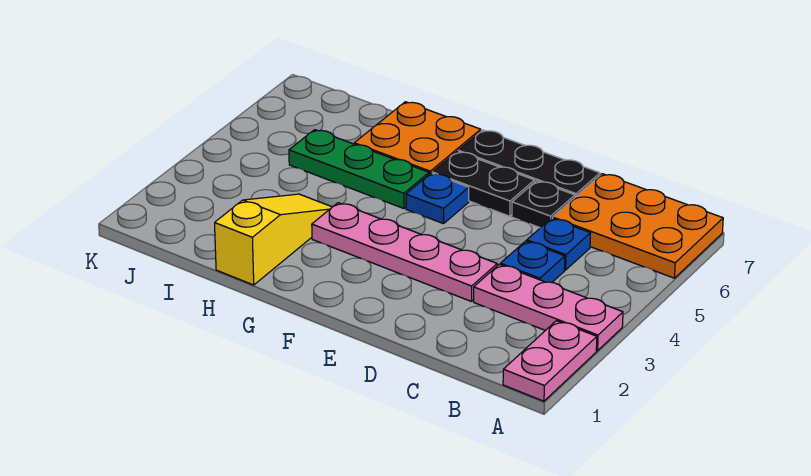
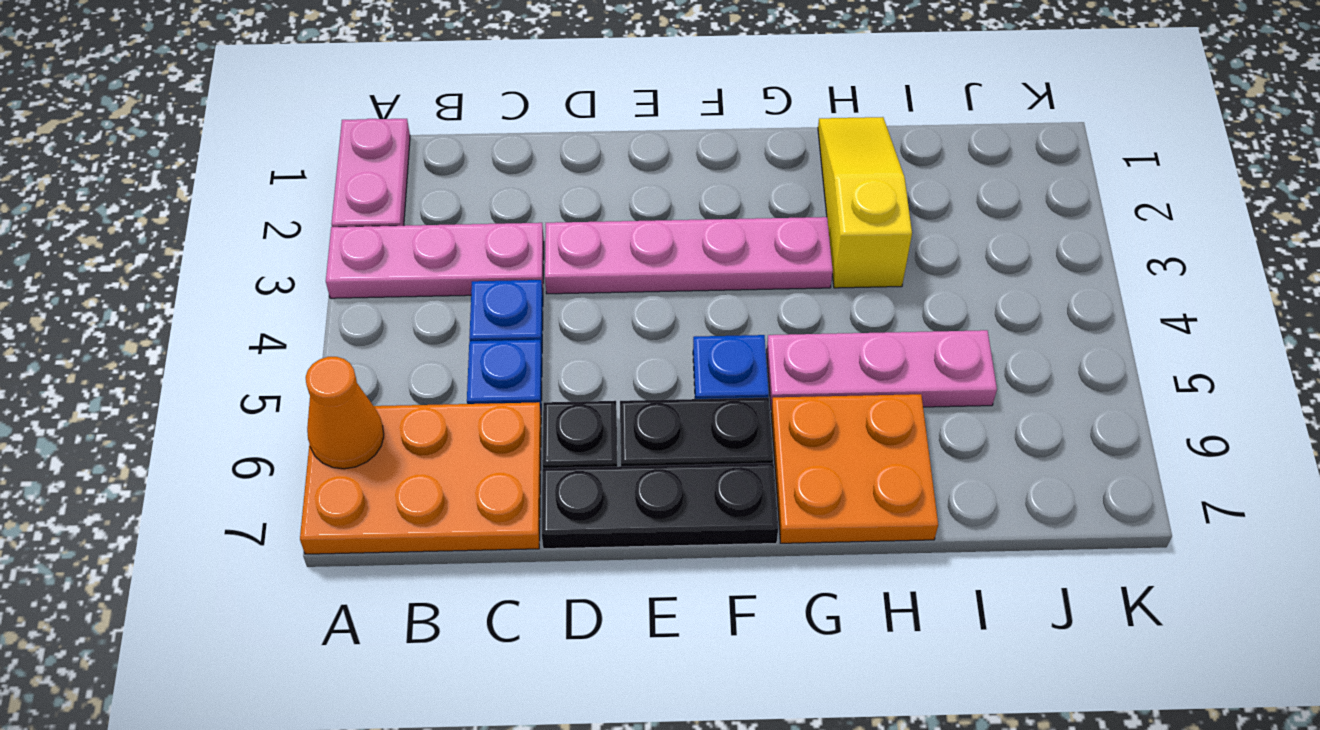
none -> orange cone A6 level 2
green plate G5:I5 level 1 -> pink plate G5:I5 level 1
yellow slope H1:H3 level 1 top 1 -> yellow slope H1:H3 level 1 top 3

